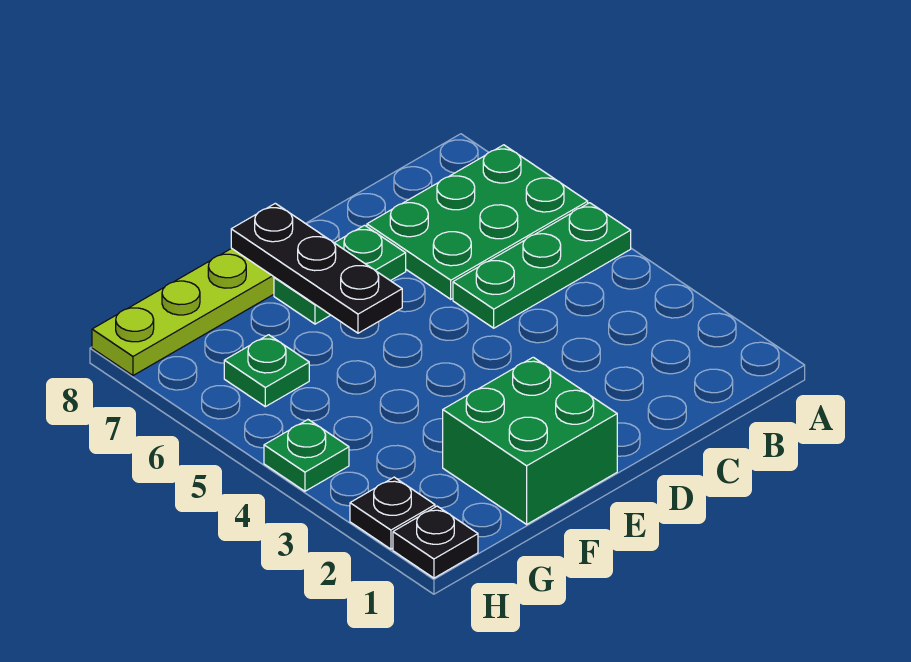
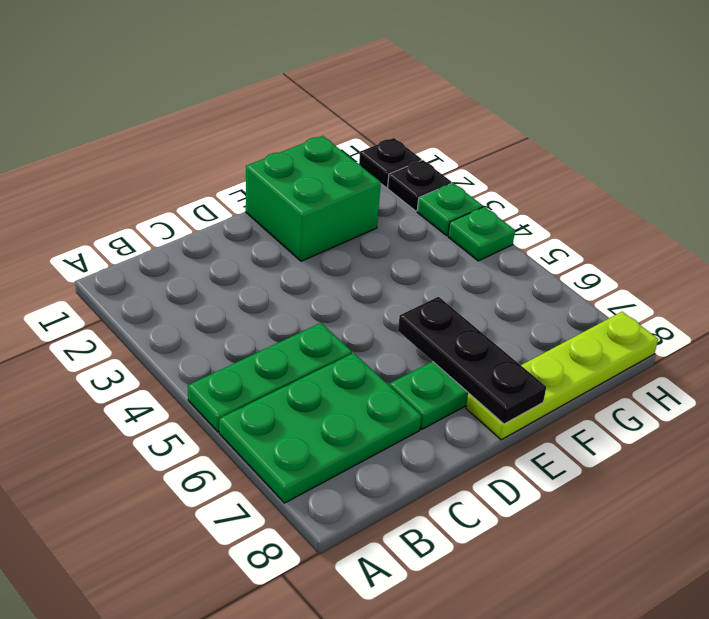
green plate G6 level 1 -> green plate H3 level 1

